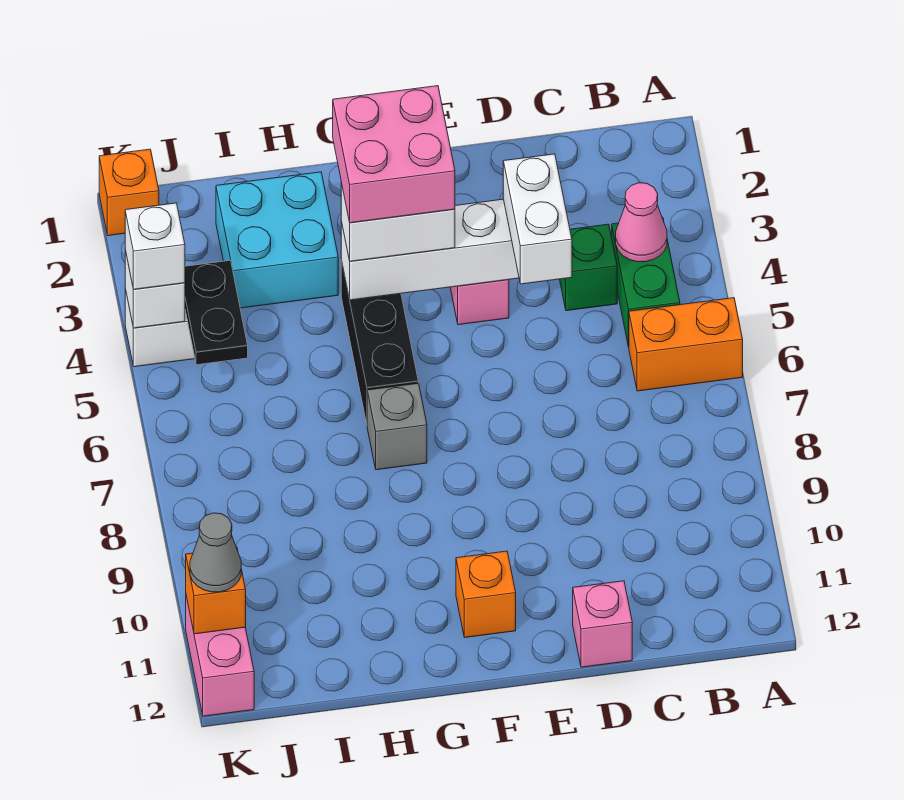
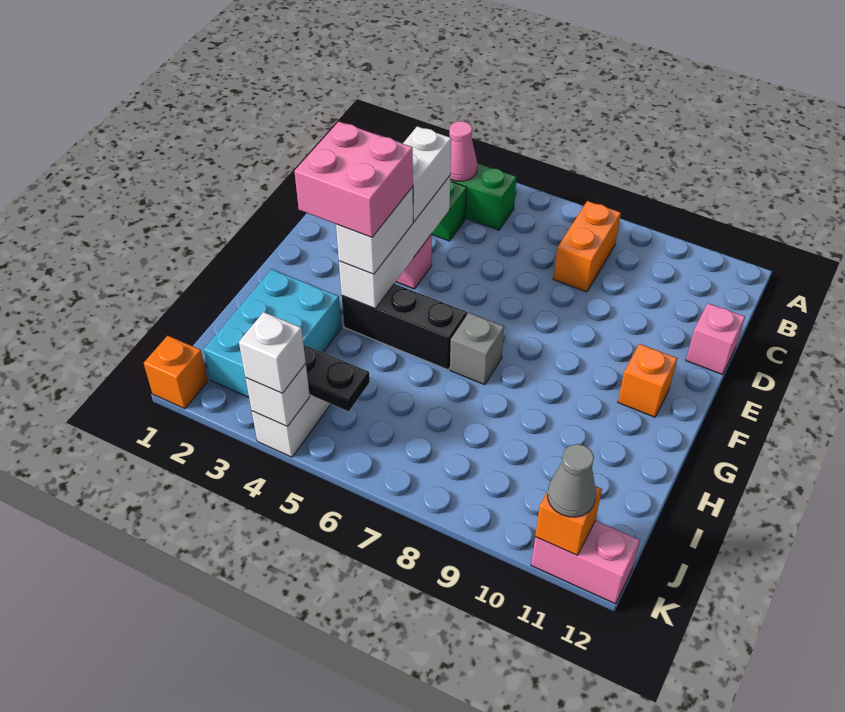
orange brick A6:B6 level 1 -> orange brick B8:C8 level 1
white brick D4:D5 level 3 -> white brick D4:E4 level 3
cyan brick H2:I3 level 1 -> cyan brick H2:J3 level 1

